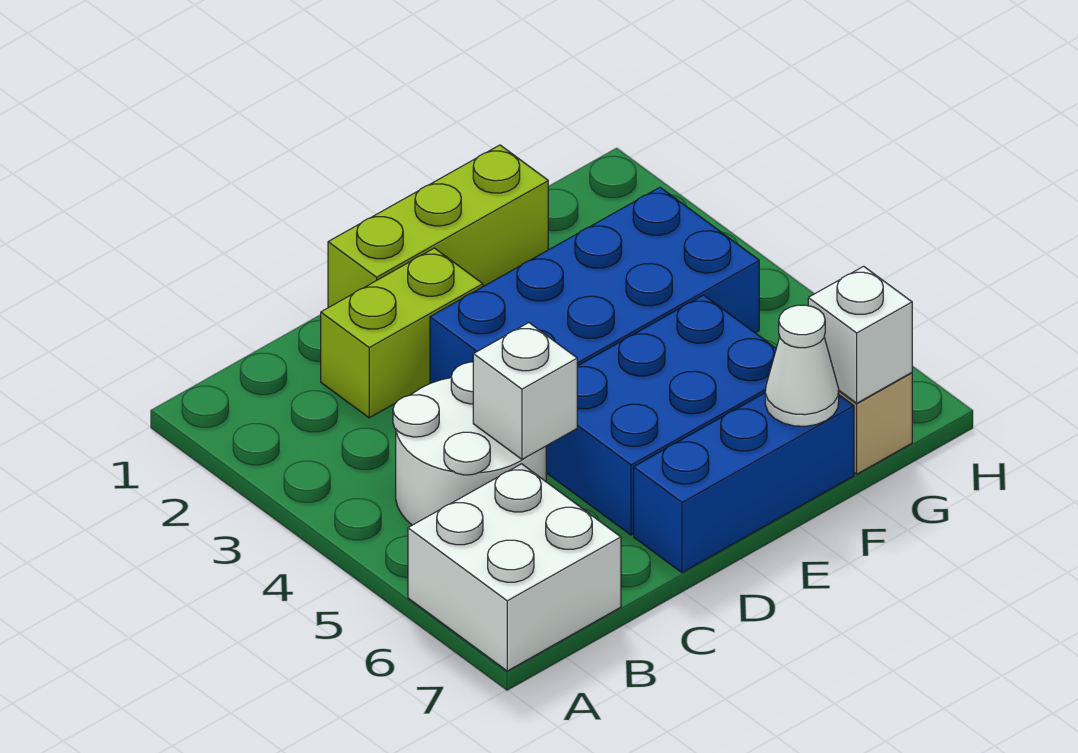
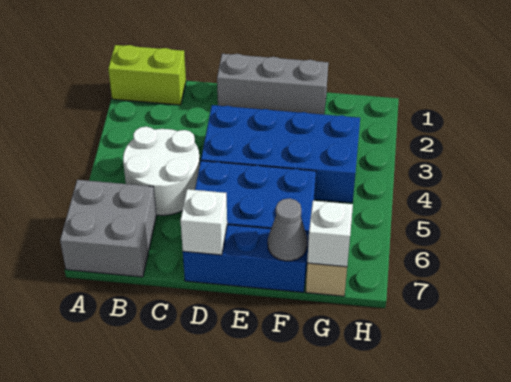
white brick A6:B7 level 1 -> grey brick A6:B7 level 1
lime brick C2:D2 level 1 -> lime brick A1:B1 level 1
white brick C5 level 2 -> white brick D7 level 2
lime brick D1:F1 level 1 -> grey brick D1:F1 level 1
white cone F7 level 2 -> grey cone F7 level 2

